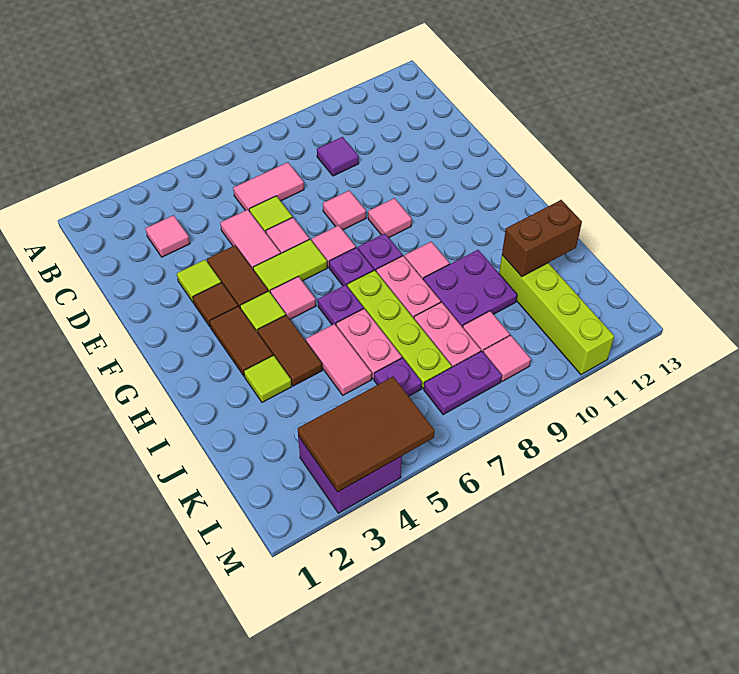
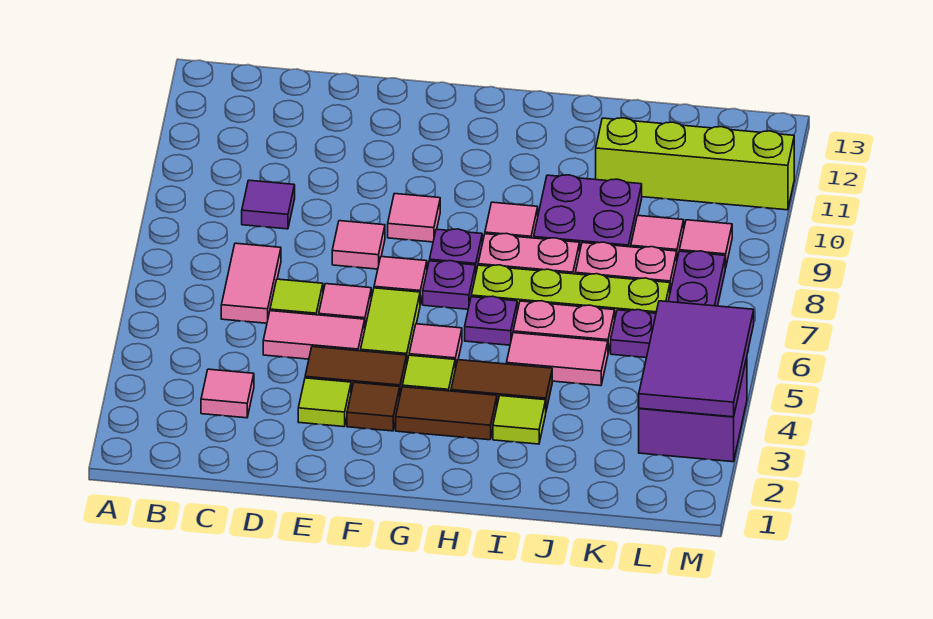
brown brick J11:J12 level 2 -> none
brown tile L3:M5 level 2 -> purple tile L3:M5 level 2

